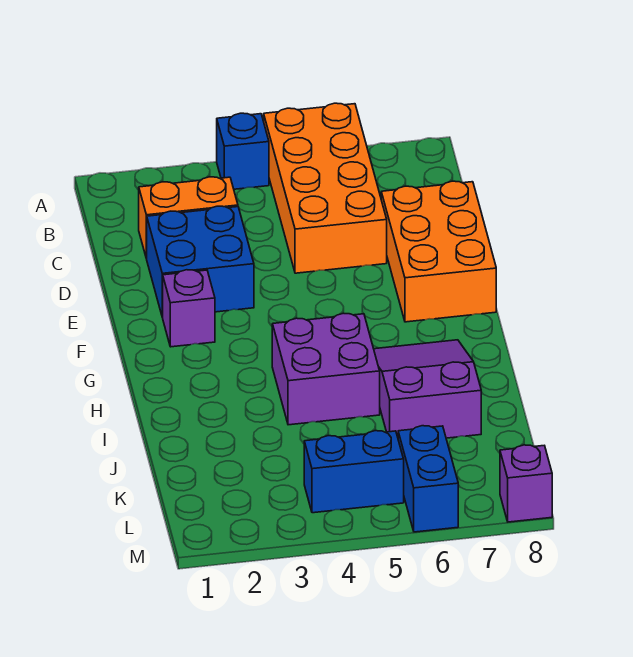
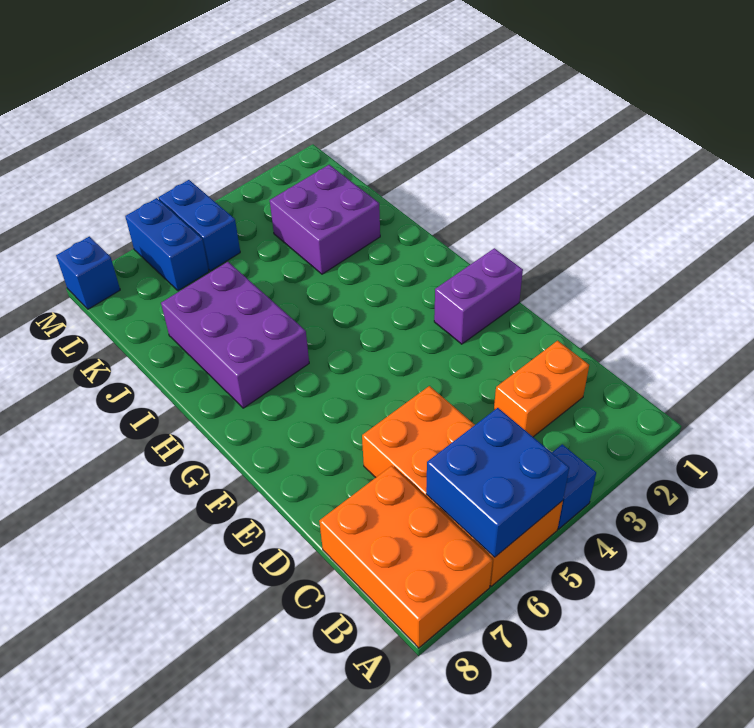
blue brick D2:E3 level 1 -> blue brick A5:B6 level 2
orange brick D7:F8 level 1 -> orange brick A7:C8 level 1
purple brick F2 level 1 -> purple brick F1:F2 level 1
purple brick H4:I5 level 1 -> purple brick J2:K3 level 1
purple slope H6:J7 level 1 top J -> purple brick H6:J7 level 1
blue brick L4:L5 level 1 -> blue brick L5:M5 level 1
purple brick M8 level 1 -> blue brick M8 level 1

